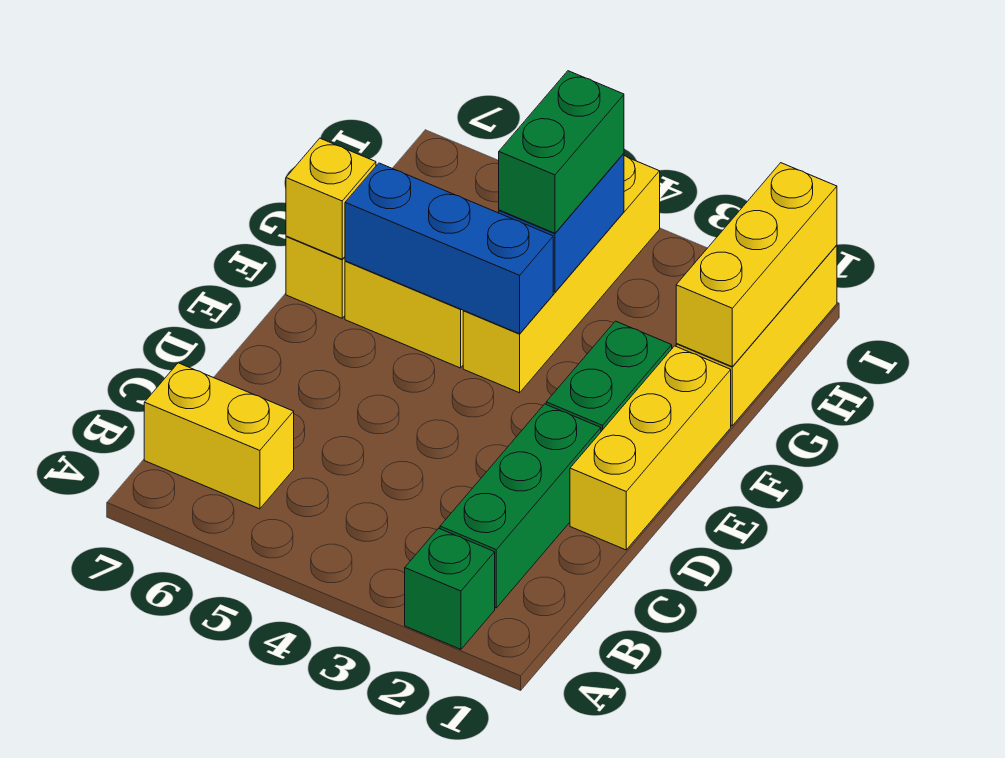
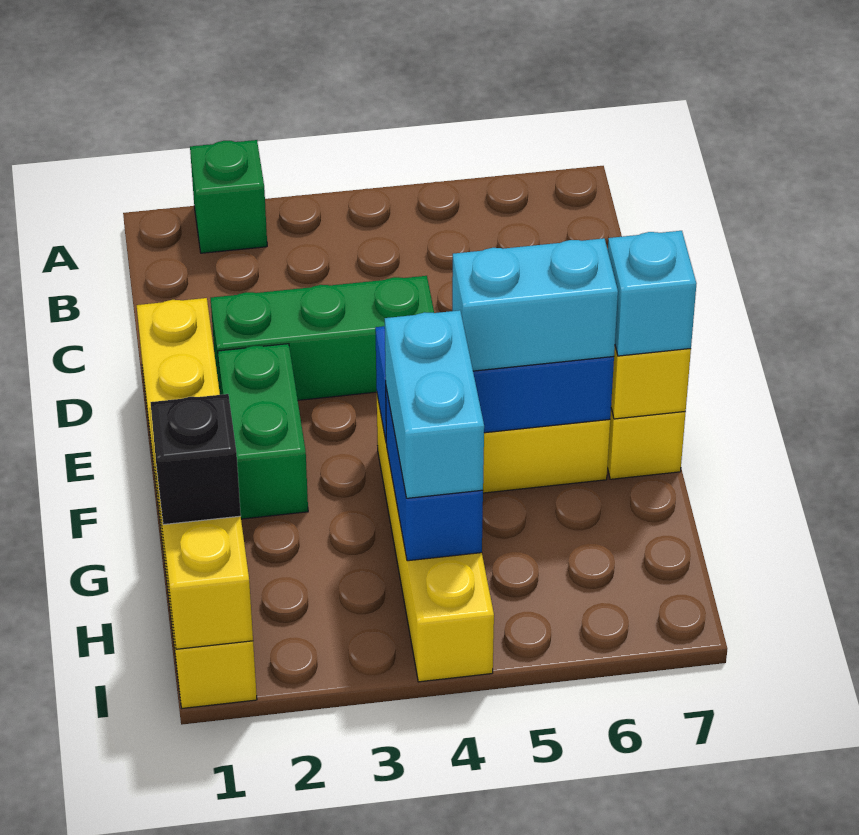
green brick B2:D2 level 1 -> green brick D2:D4 level 1
yellow brick B6:B7 level 1 -> none
none -> cyan brick F5:F6 level 3
none -> cyan brick F7 level 3
green brick G4:H4 level 3 -> cyan brick G4:H4 level 3
none -> black brick H1 level 3

